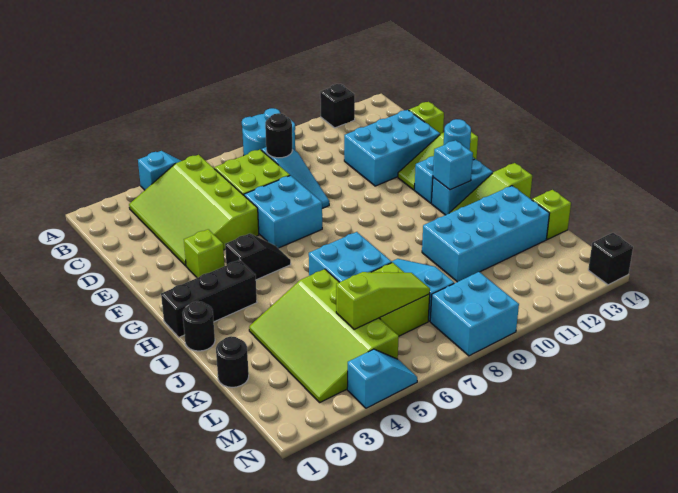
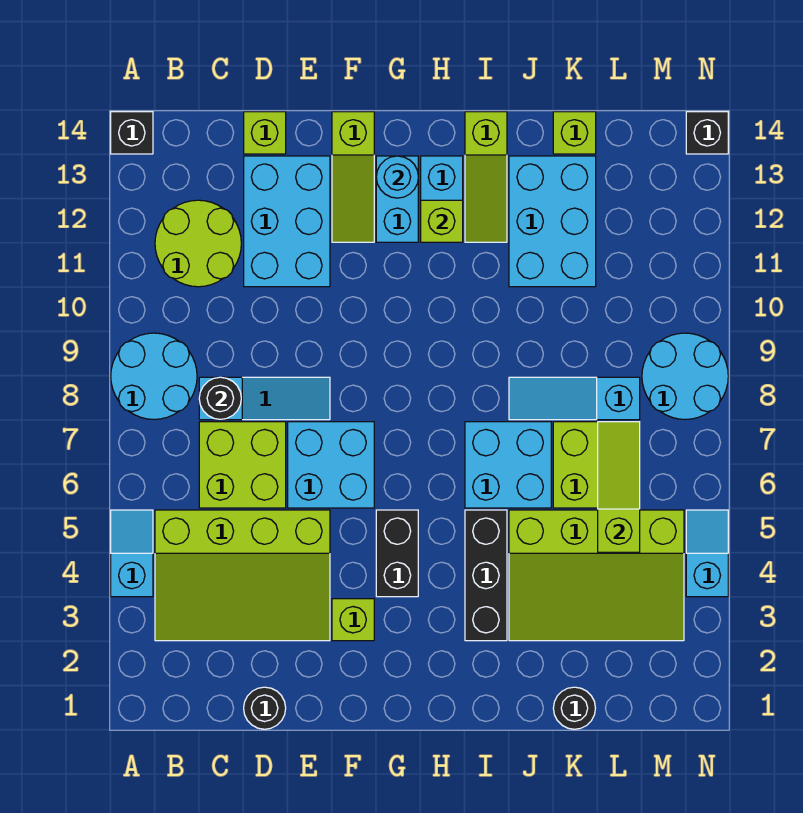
black brick A12 level 1 -> black brick A14 level 1
none -> lime round brick B11:C12 level 1
black slope G4:G5 level 1 top 4 -> black brick G4:G5 level 1
black brick H1:H3 level 1 -> black brick I3:I5 level 1
cyan brick H12 level 2 -> lime brick H12 level 2
black round brick I1 level 1 -> black round brick D1 level 1
cyan brick J10:K13 level 1 -> cyan brick J11:K13 level 1
cyan brick M8:N9 level 1 -> cyan round brick M8:N9 level 1

